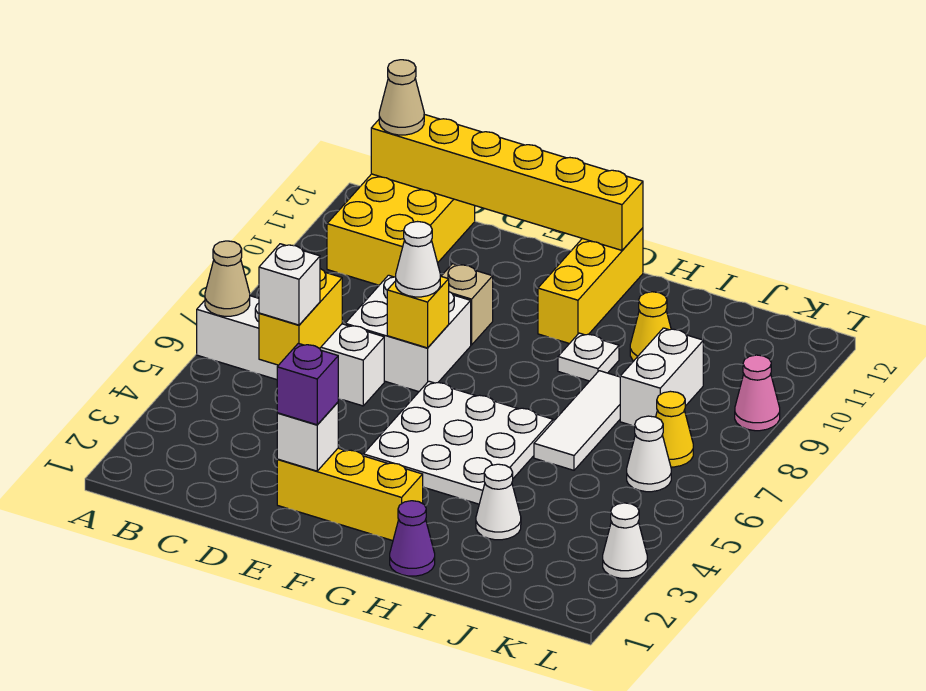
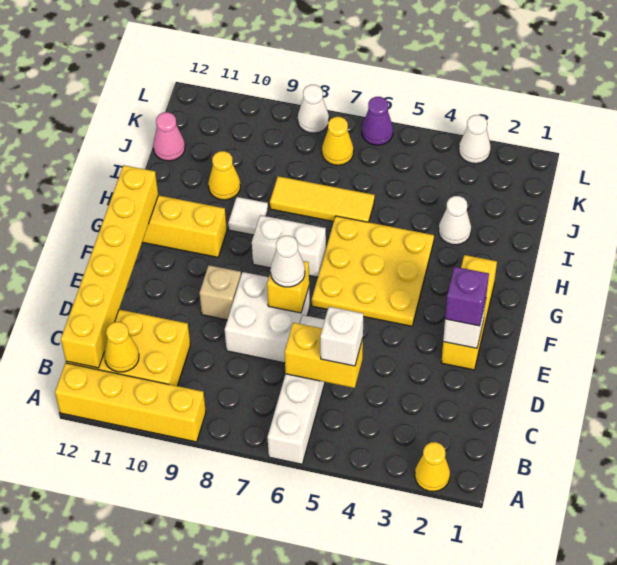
none -> yellow cone A2 level 1
tan cone A6 level 2 -> none
none -> yellow brick A9:A12 level 1
none -> yellow cone B11 level 2
tan cone B12 level 3 -> none
white plate F4:H6 level 1 -> yellow plate F4:H6 level 1
purple cone H1 level 1 -> purple cone L6 level 1
white plate H9 level 1 -> white tile H9 level 1
white tile I6:I8 level 1 -> yellow tile I6:I8 level 1
white brick J8:J9 level 1 -> white brick G7:G8 level 1
white cone K6 level 1 -> white cone L8 level 1
pink cone L9 level 1 -> pink cone J12 level 1

